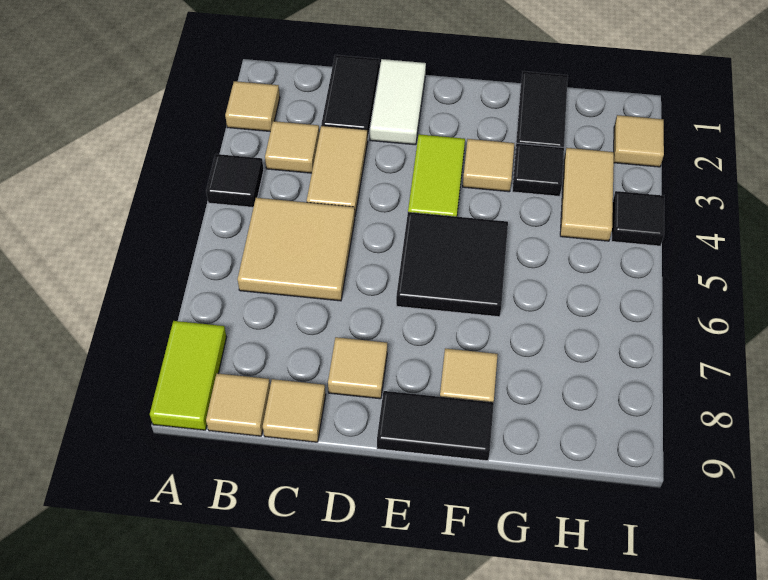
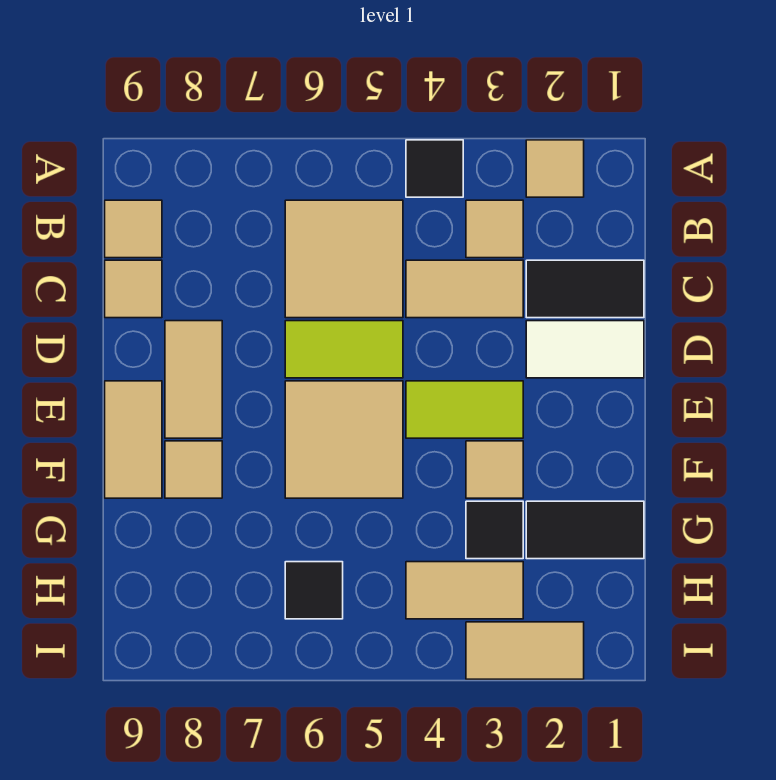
lime tile A8:A9 level 1 -> lime tile D5:D6 level 1
tan tile D8 level 1 -> tan tile D8:E8 level 1
black tile E5:F6 level 1 -> tan tile E5:F6 level 1
black tile E9:F9 level 1 -> tan tile E9:F9 level 1
tan tile I2 level 1 -> tan tile I2:I3 level 1
black tile I4 level 1 -> black tile H6 level 1

